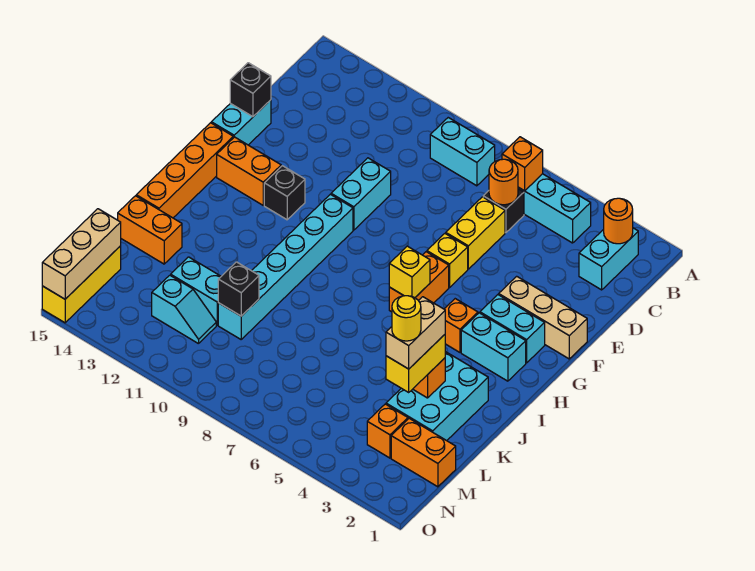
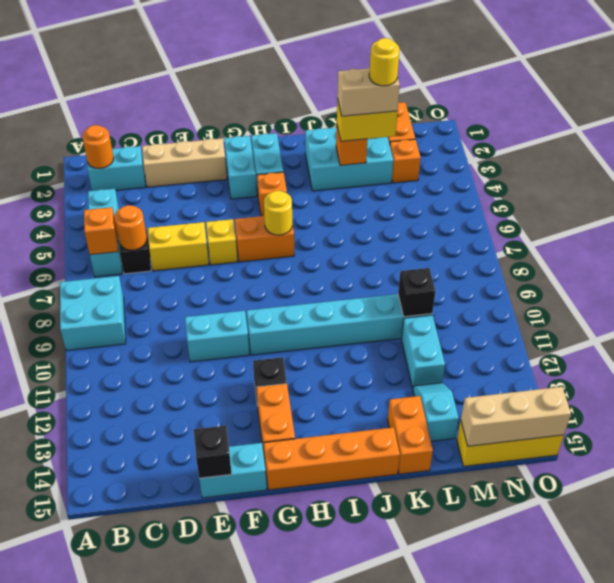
cyan brick B8:B9 level 1 -> cyan brick A8:B9 level 1
tan brick F1:F3 level 1 -> tan brick D2:F2 level 1
yellow brick H6 level 2 -> yellow round brick H6 level 2
cyan slope M11:M12 level 1 top 12 -> cyan slope L13:L14 level 1 top 14

